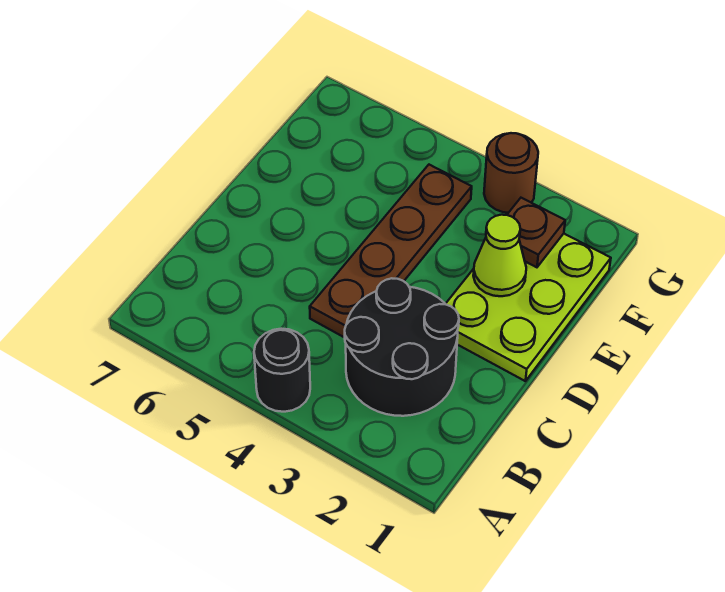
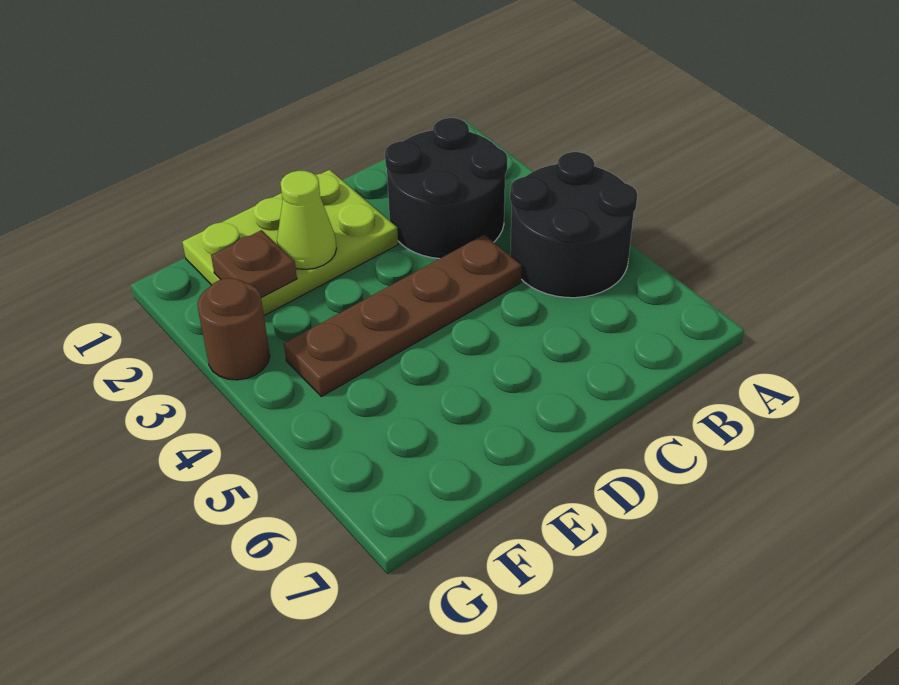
black round brick A4 level 1 -> black round brick A4:B5 level 1

